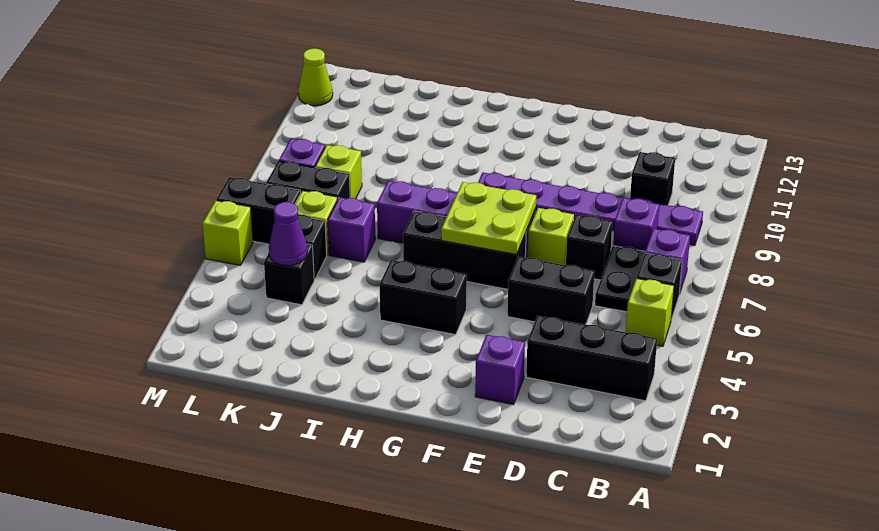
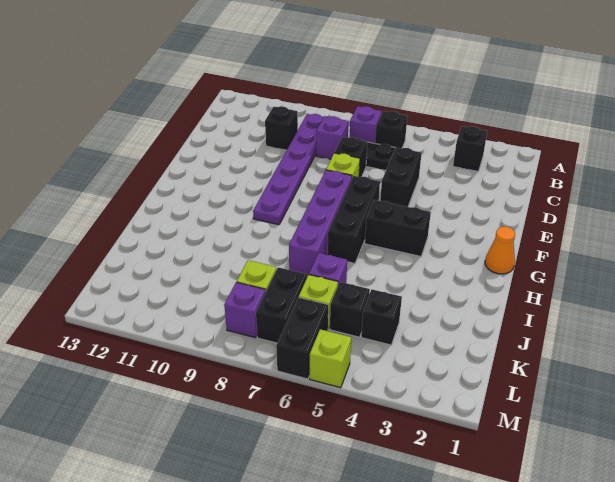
black brick B3:D3 level 1 -> black brick B3 level 1
lime brick B5 level 1 -> none
purple brick E2 level 1 -> none
lime plate F6:G7 level 2 -> none
none -> orange cone G1 level 1
black brick G4:H4 level 1 -> black brick G4:G5 level 1
purple cone K4 level 2 -> none
lime cone M12 level 1 -> none

